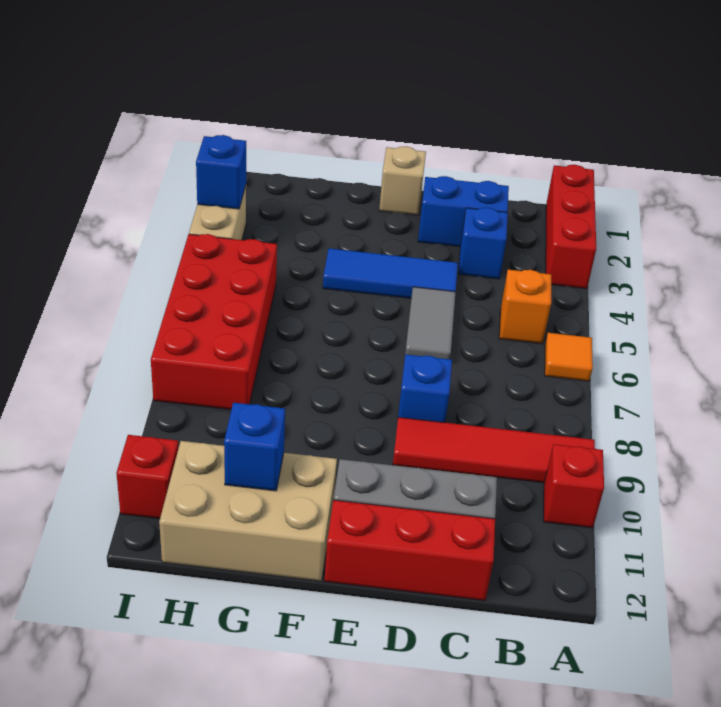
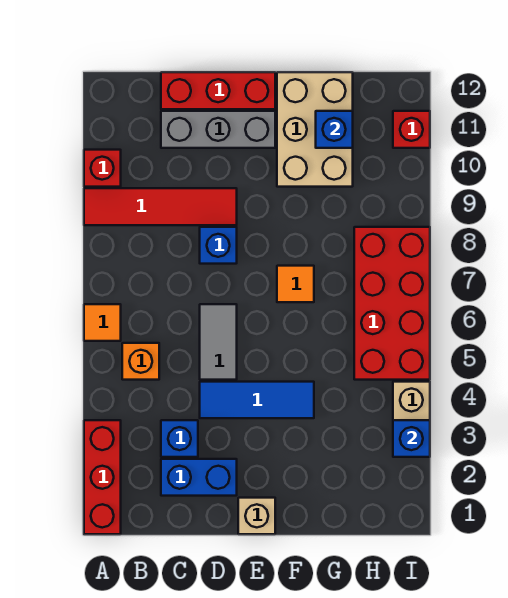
none -> orange tile F7 level 1
tan brick F11:H12 level 1 -> tan brick F10:G12 level 1

